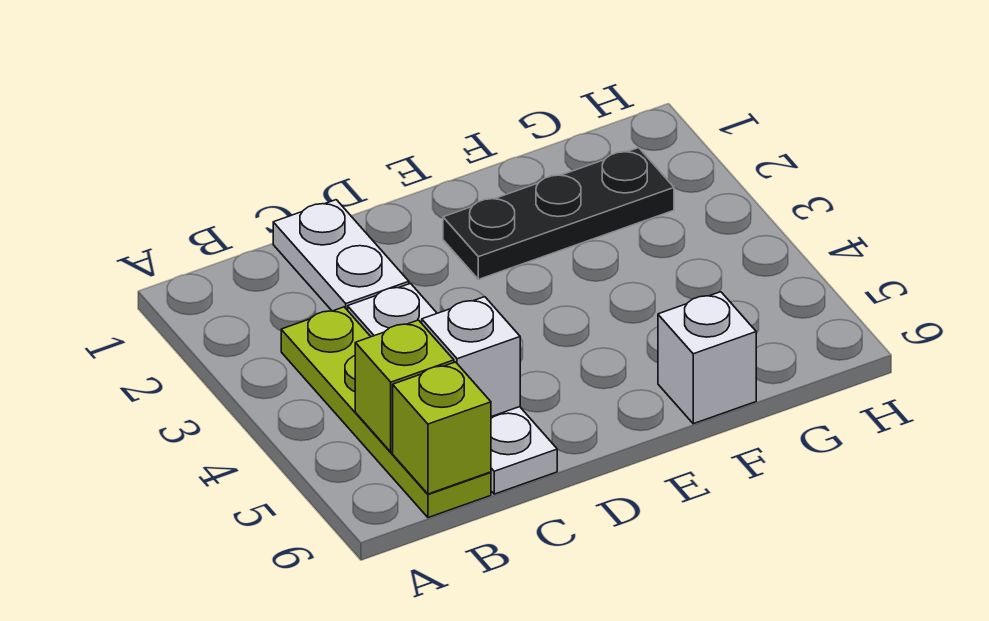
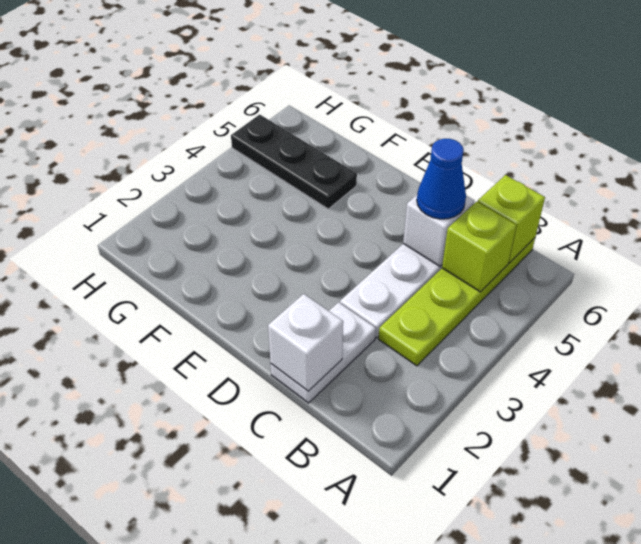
none -> blue cone C5 level 3
black plate E2:G2 level 1 -> black plate F5:H5 level 1
white brick F6 level 1 -> white brick C1 level 2

